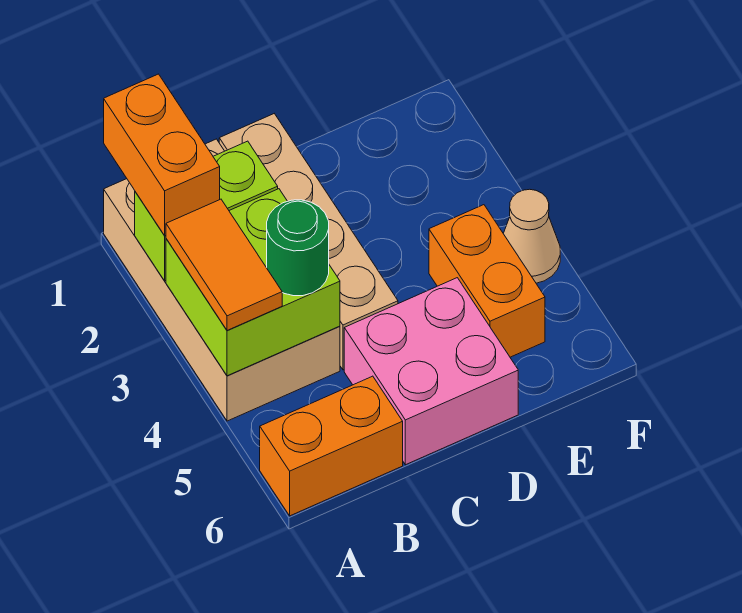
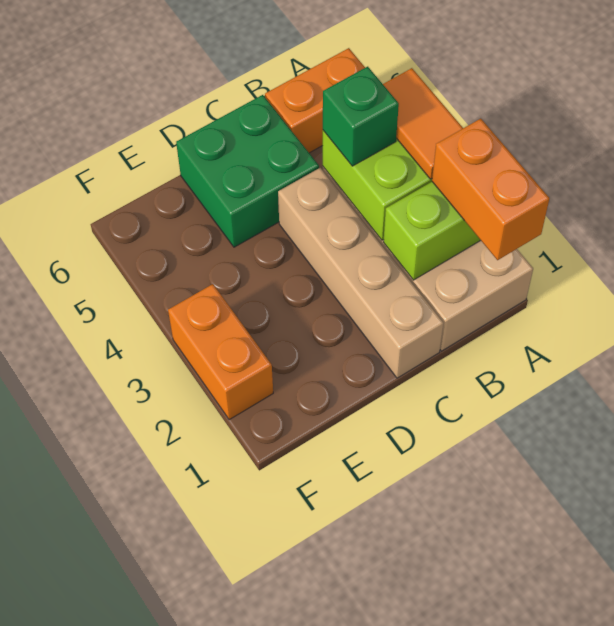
green round brick B4 level 3 -> green brick B4 level 3
pink brick C5:D6 level 1 -> green brick C5:D6 level 1
orange brick E4:E5 level 1 -> orange brick F2:F3 level 1
tan cone F4 level 1 -> none

